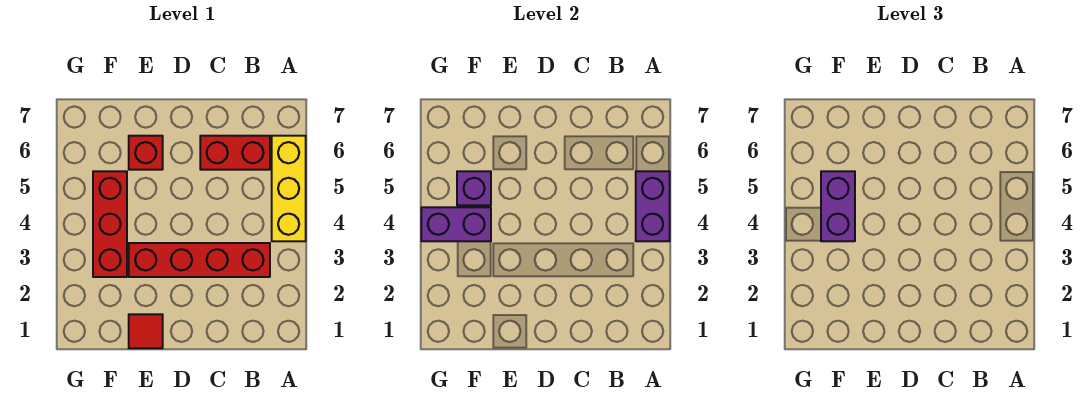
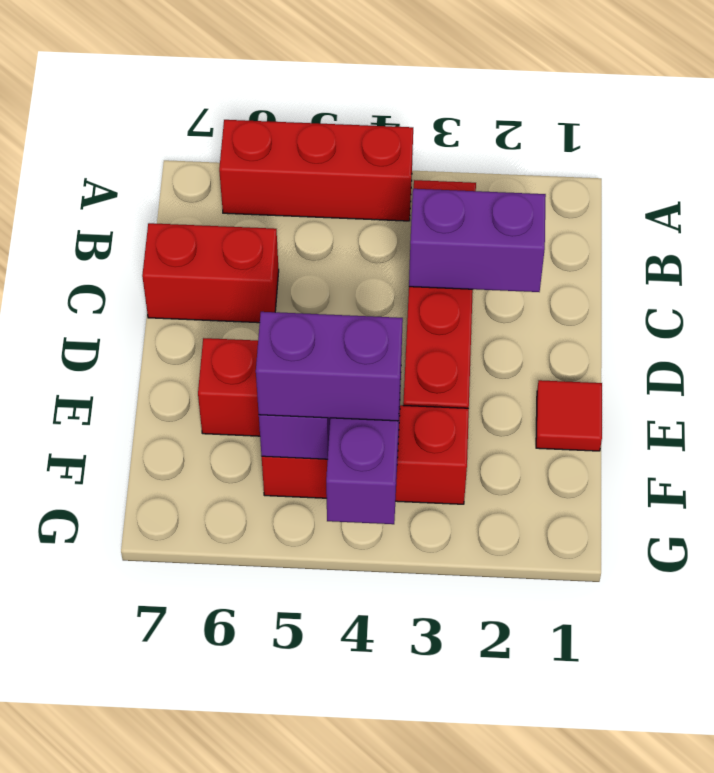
yellow brick A4:A6 level 1 -> red brick A4:A6 level 1
purple brick A4:A5 level 2 -> purple brick C2:C3 level 2
red brick B6:C6 level 1 -> red brick C6:C7 level 1

